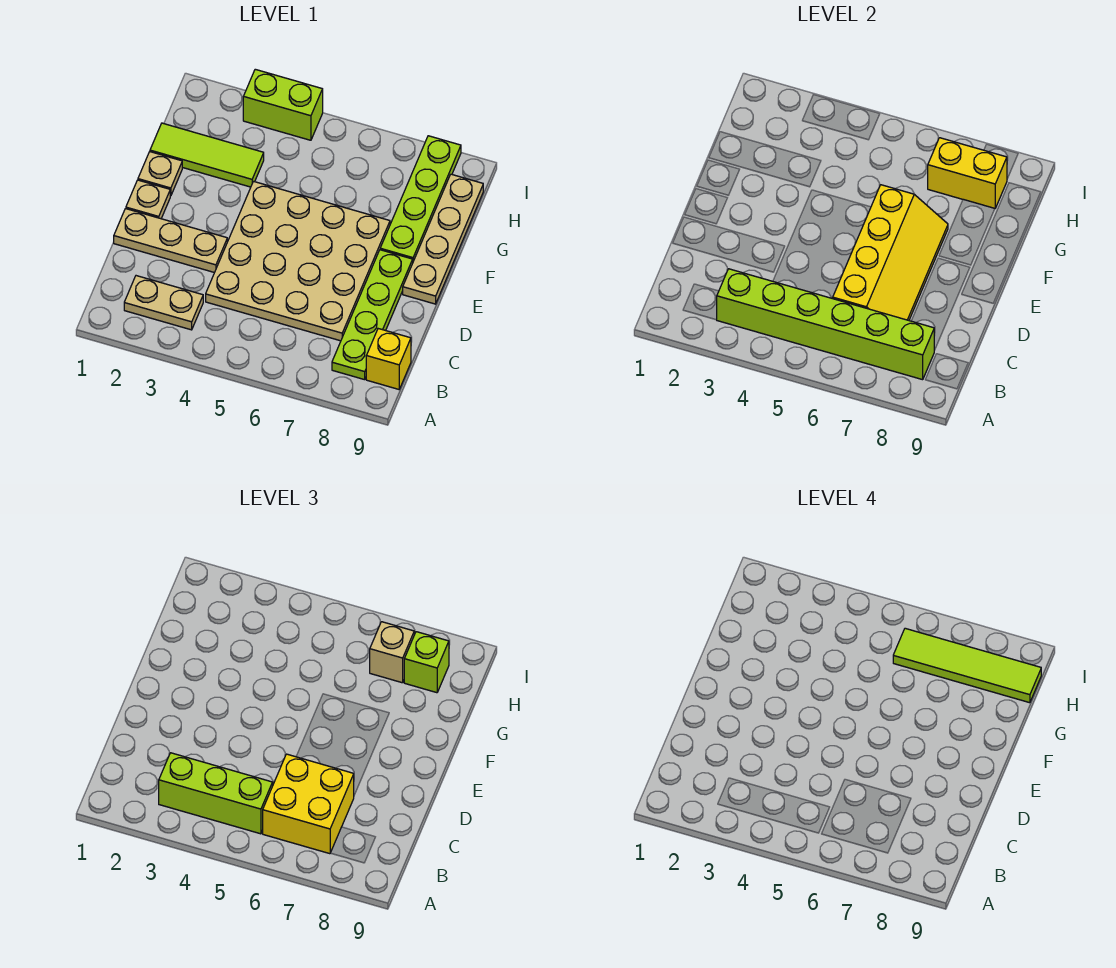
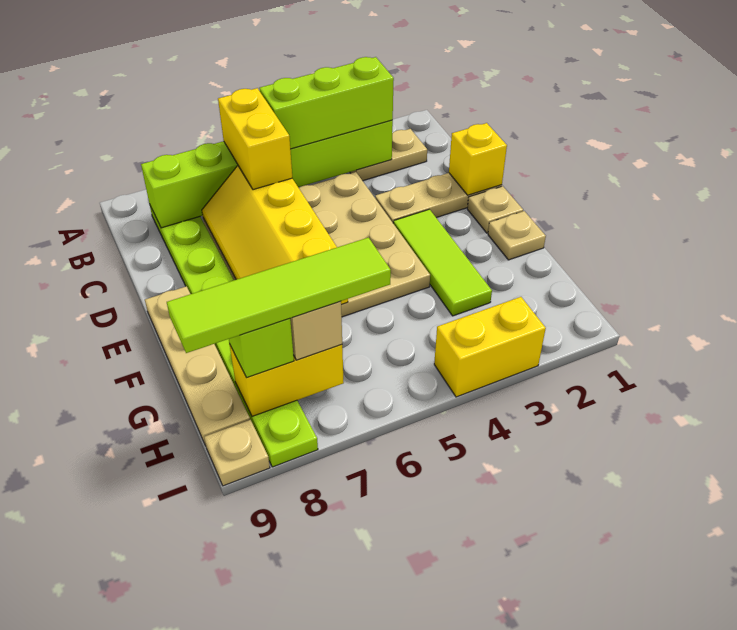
yellow brick B6:C7 level 3 -> yellow brick B6:C6 level 3
yellow brick B9 level 1 -> yellow brick D1 level 2
lime tile G1:G3 level 1 -> lime tile E3:G3 level 1
lime brick I3:I4 level 1 -> yellow brick I3:I4 level 1
none -> tan plate I9 level 1

